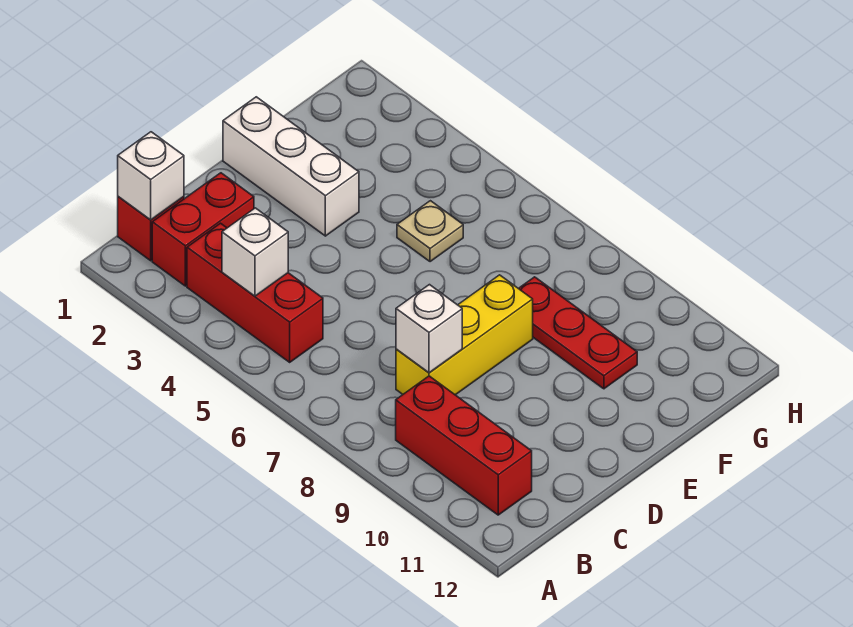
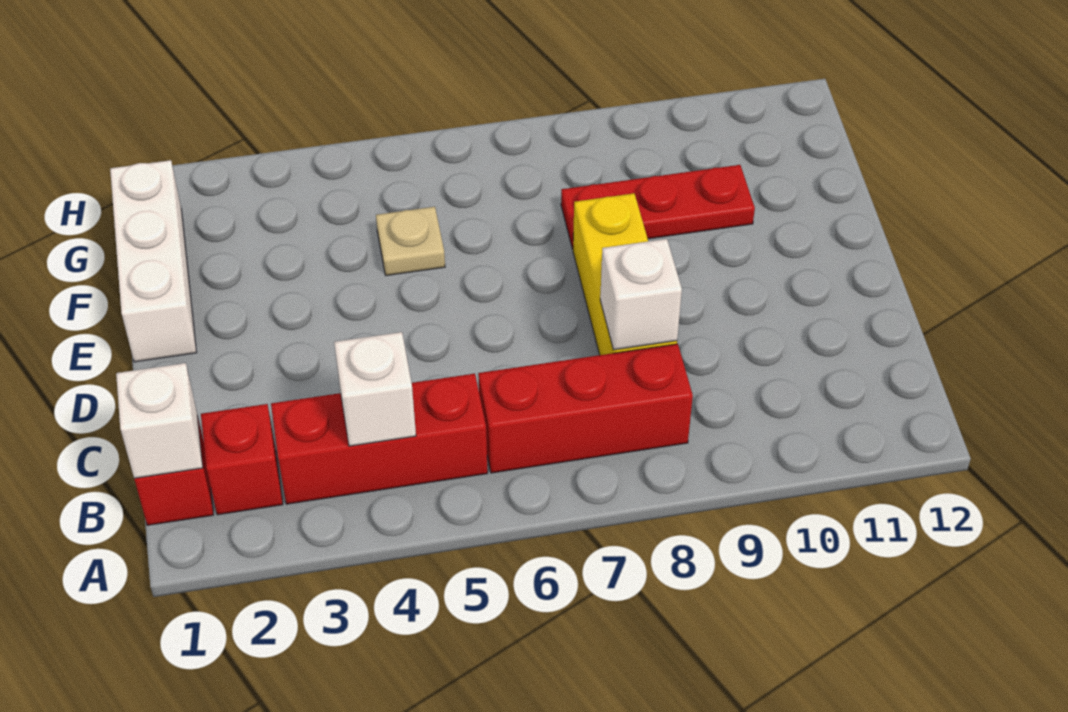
red brick B2:C2 level 1 -> red brick B2 level 1
red brick B9:B11 level 1 -> red brick B6:B8 level 1
white brick E1:E3 level 1 -> white brick E1:G1 level 1

